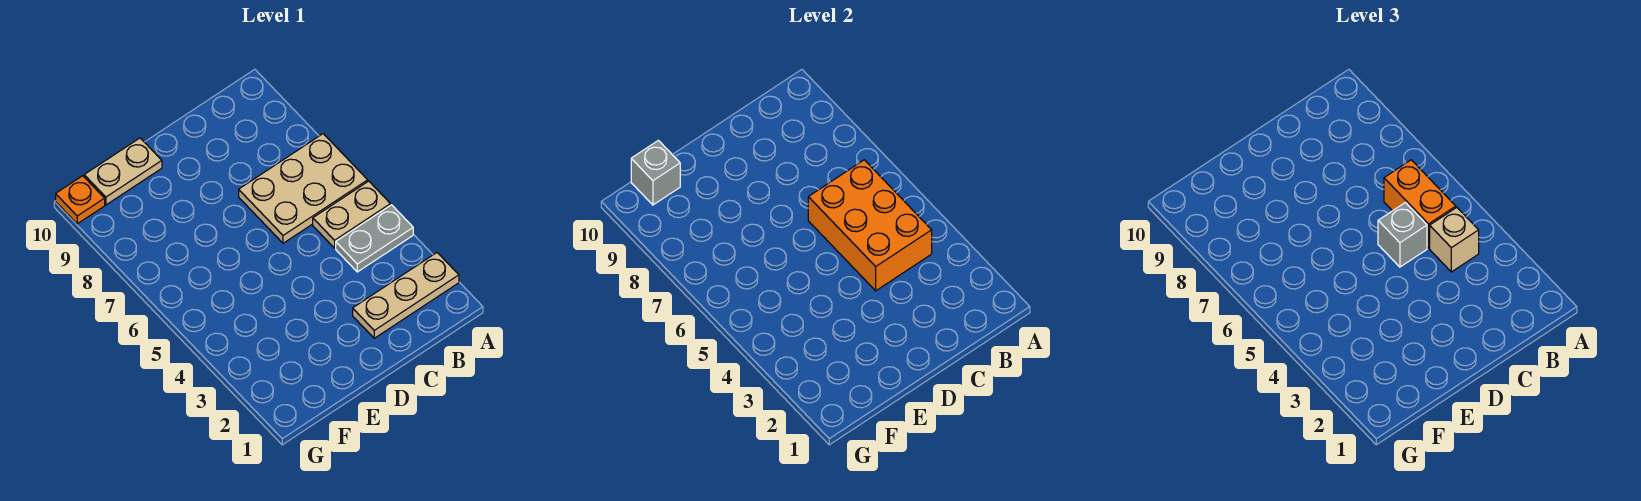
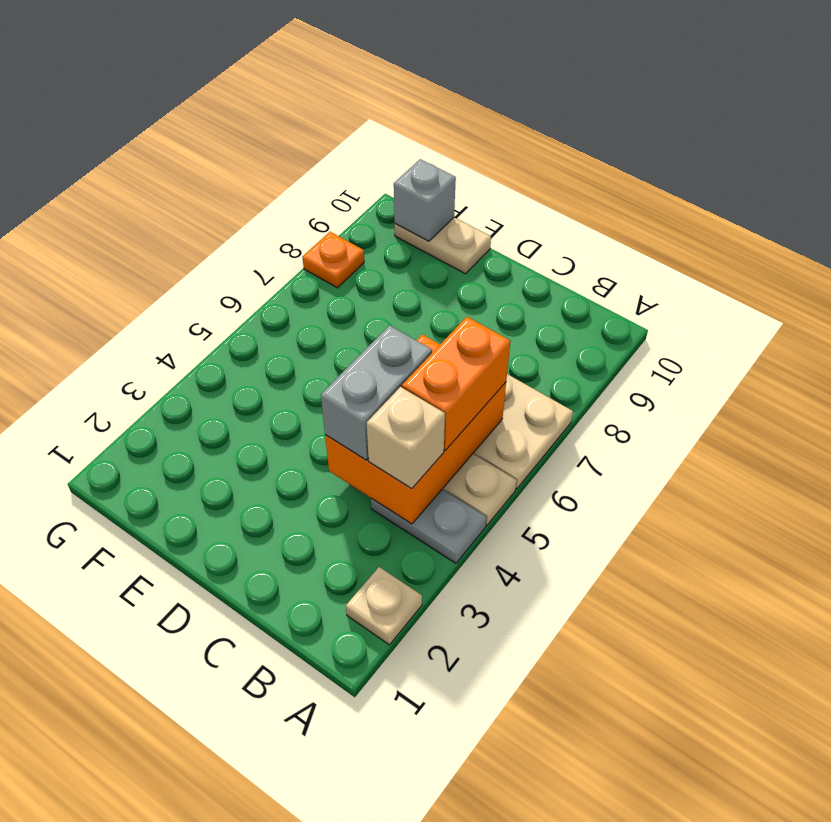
tan plate A2:C2 level 1 -> tan plate A2 level 1
grey brick C5 level 3 -> grey brick C4:C5 level 3
orange plate G10 level 1 -> orange plate G8 level 1

